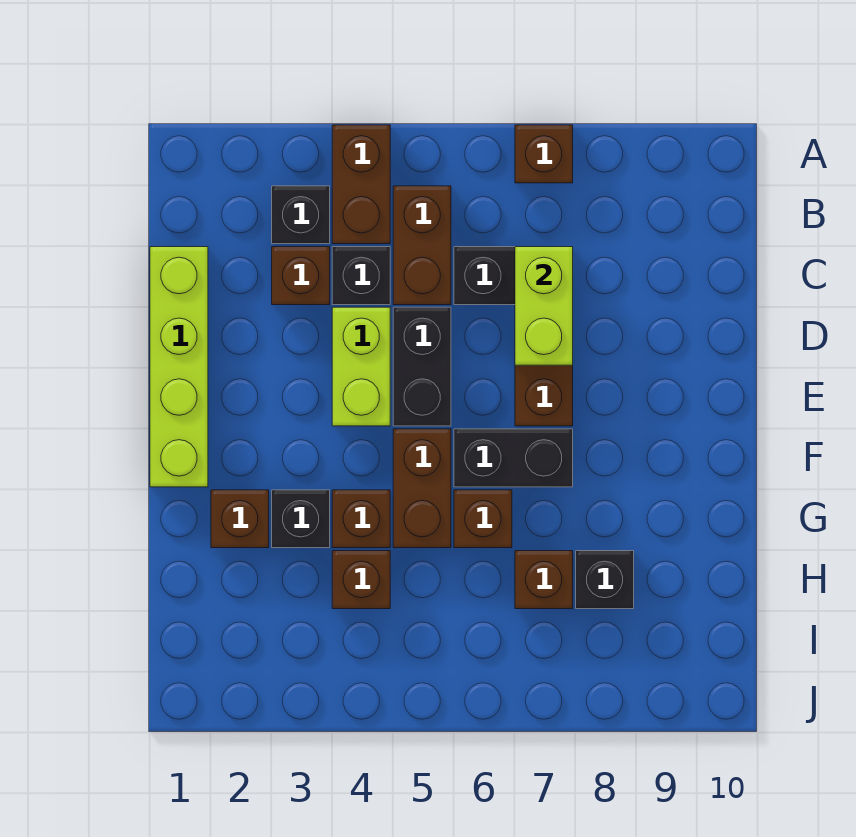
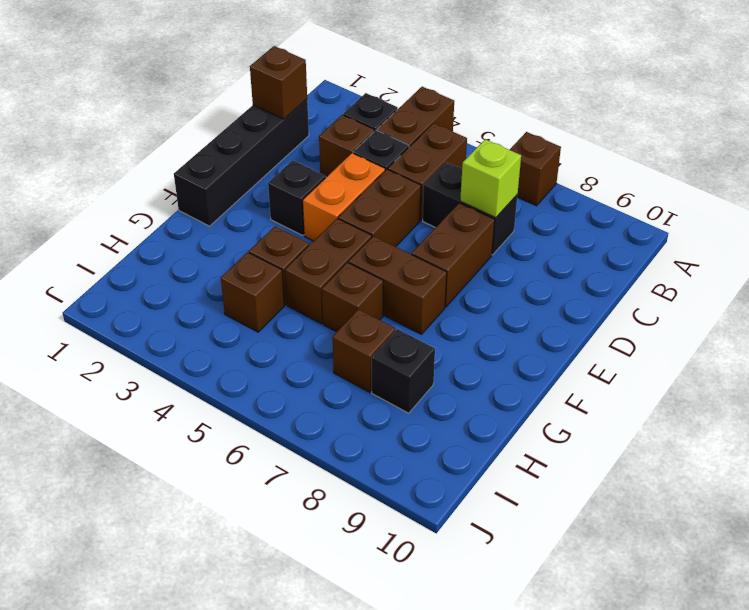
lime brick C1:F1 level 1 -> black brick C1:F1 level 1
lime brick C7:D7 level 2 -> lime brick C7 level 2
lime brick D4:E4 level 1 -> orange brick D4:E4 level 1
black brick D5:E5 level 1 -> brown brick D5:E5 level 1
black brick F6:F7 level 1 -> brown brick F6:F7 level 1
brown brick G2 level 1 -> brown brick C1 level 2
black brick G3 level 1 -> black brick E3 level 1

